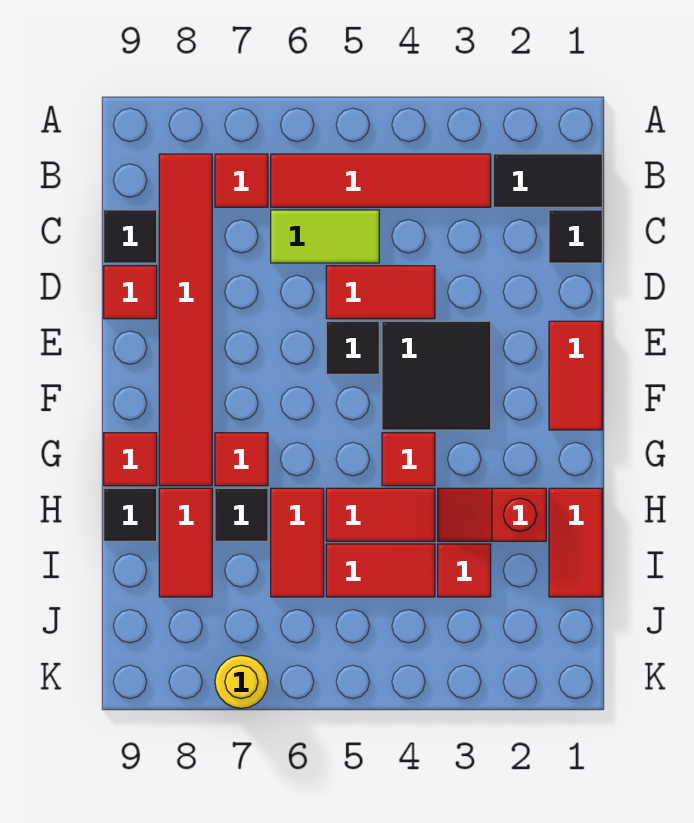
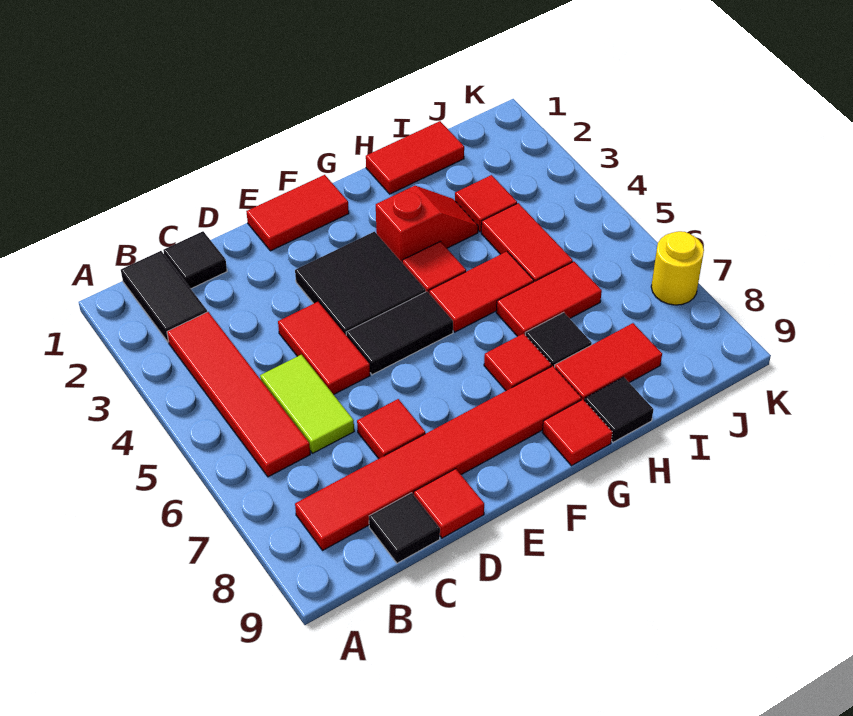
red tile B7 level 1 -> red tile D7 level 1
black tile E5 level 1 -> black tile E5:F5 level 1
red slope H2:H3 level 1 top 2 -> red slope G3:H3 level 1 top G
red tile H4:H5 level 1 -> red tile G5:H5 level 1

